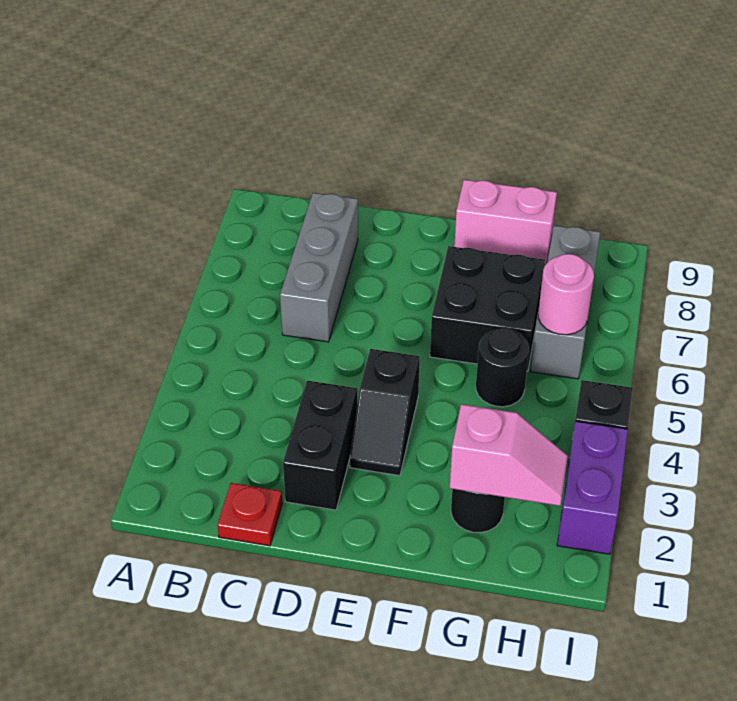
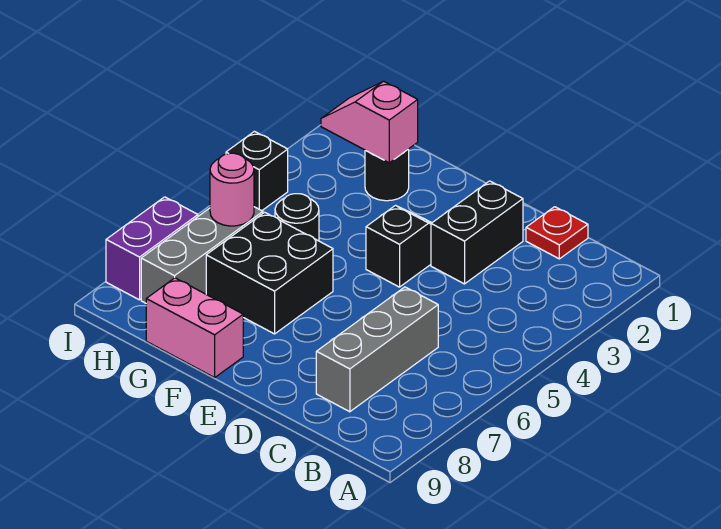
purple brick I2:I3 level 1 -> purple brick I7:I8 level 1

